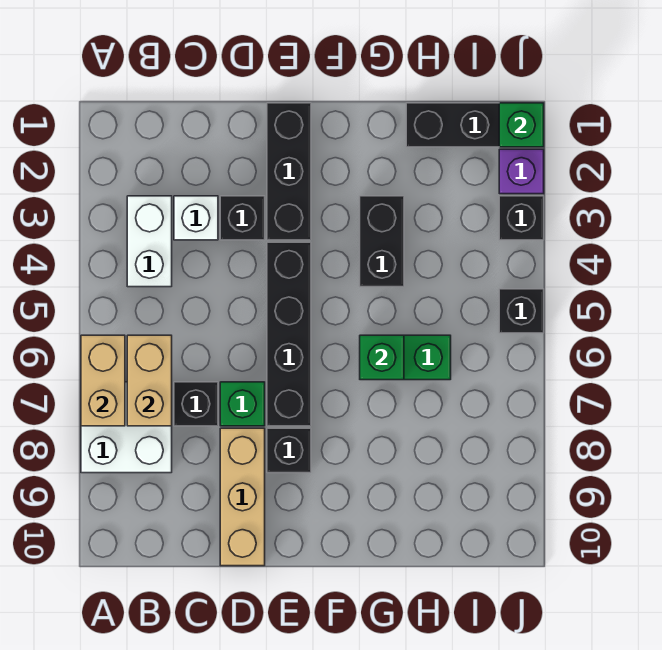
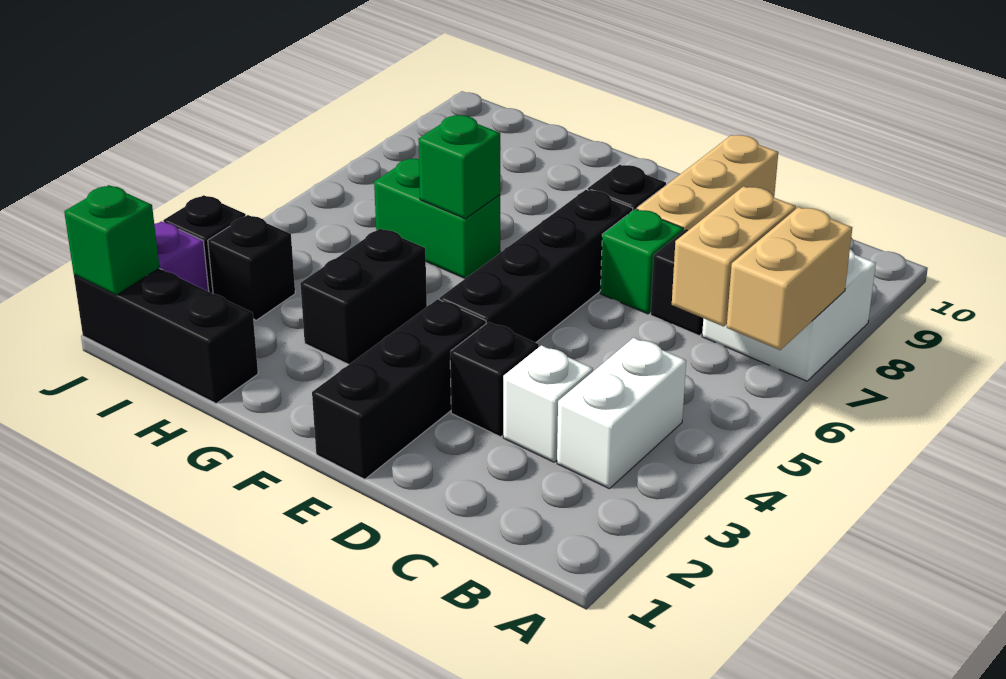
black brick J5 level 1 -> black brick I3 level 1

